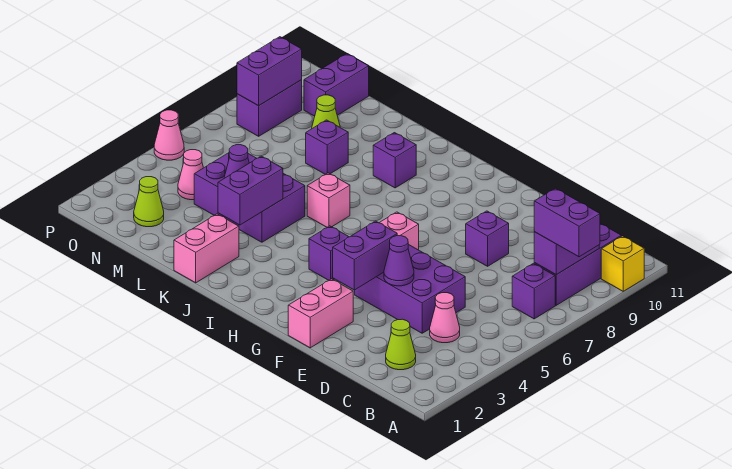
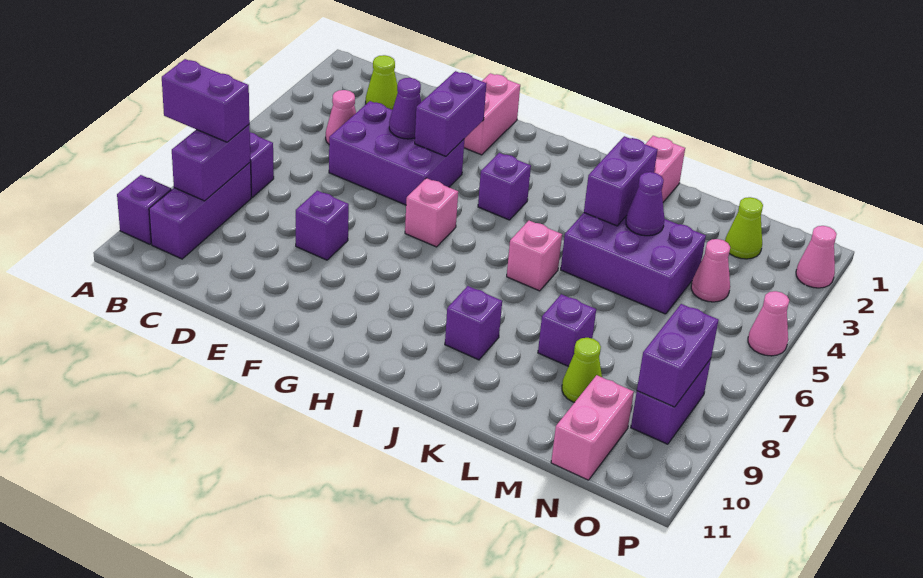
yellow brick A10 level 1 -> purple brick A10 level 1
purple brick N10:N11 level 1 -> pink brick N10:N11 level 1
none -> pink cone P2 level 1

